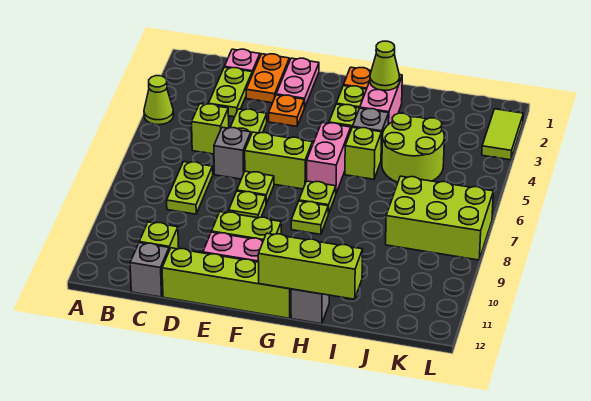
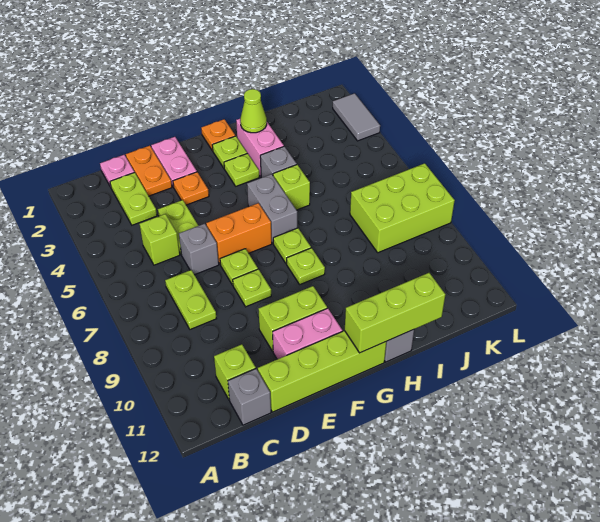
lime cone A4 level 1 -> none
lime brick E6:F6 level 1 -> orange brick E6:F6 level 1
pink brick G5:G6 level 1 -> grey brick G5:G6 level 1
lime round brick I4:J5 level 1 -> none
lime tile L2:L3 level 1 -> grey tile L2:L3 level 1

